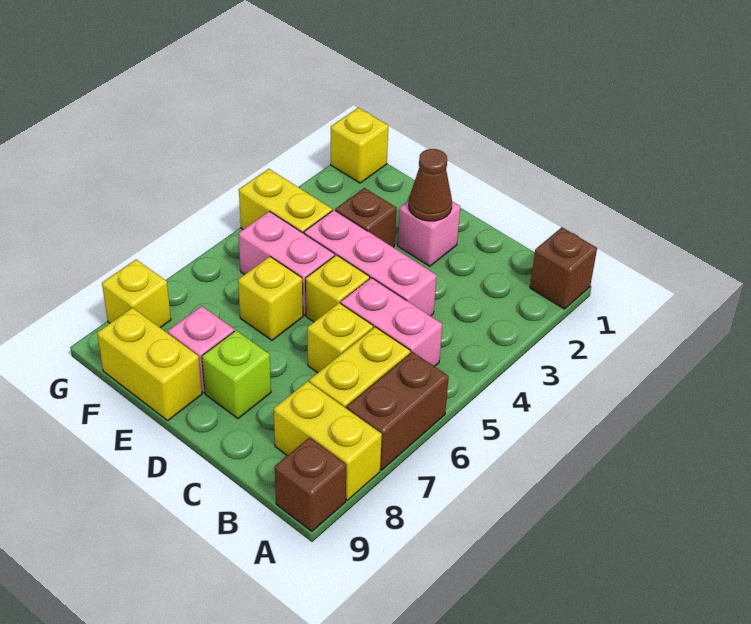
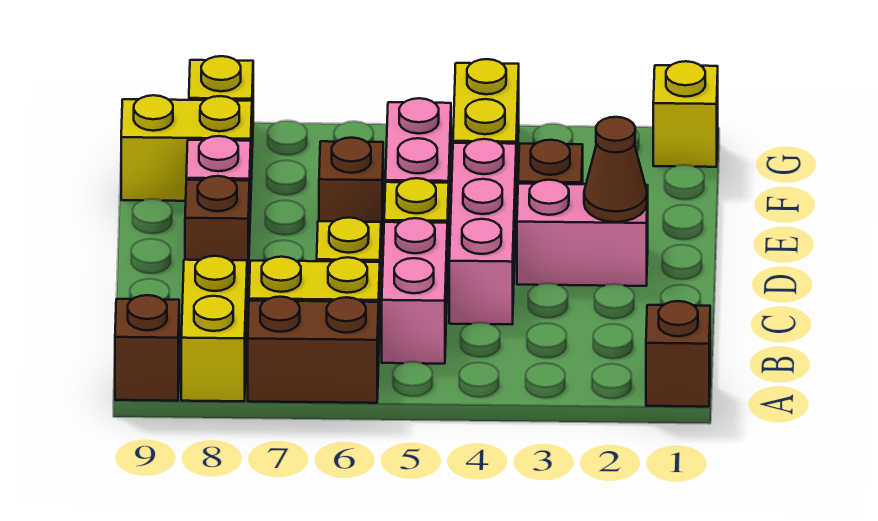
pink brick D2 level 1 -> pink brick D2:D3 level 1
lime brick D8 level 1 -> brown brick D8 level 1
yellow brick E6 level 1 -> brown brick E6 level 1
yellow brick E9:F9 level 1 -> yellow brick F8:F9 level 1

